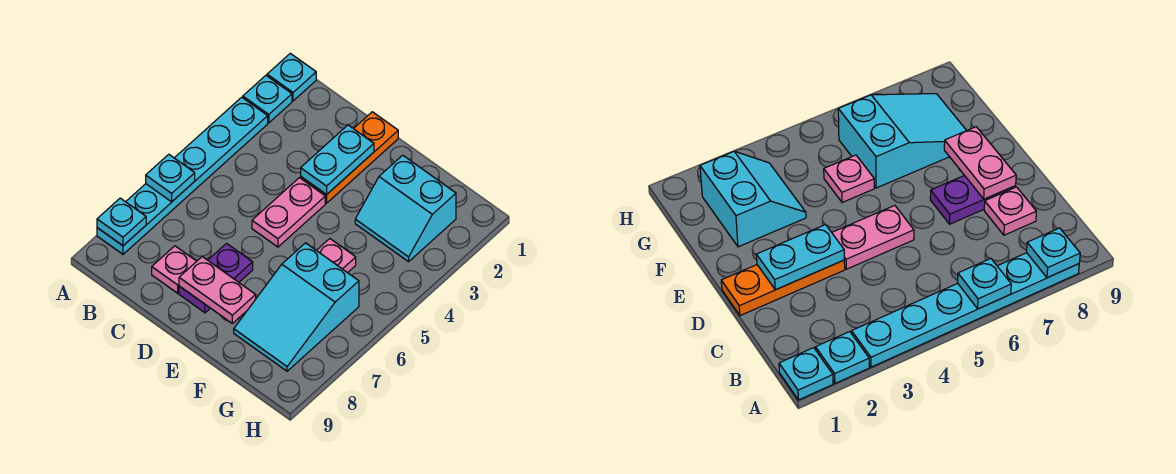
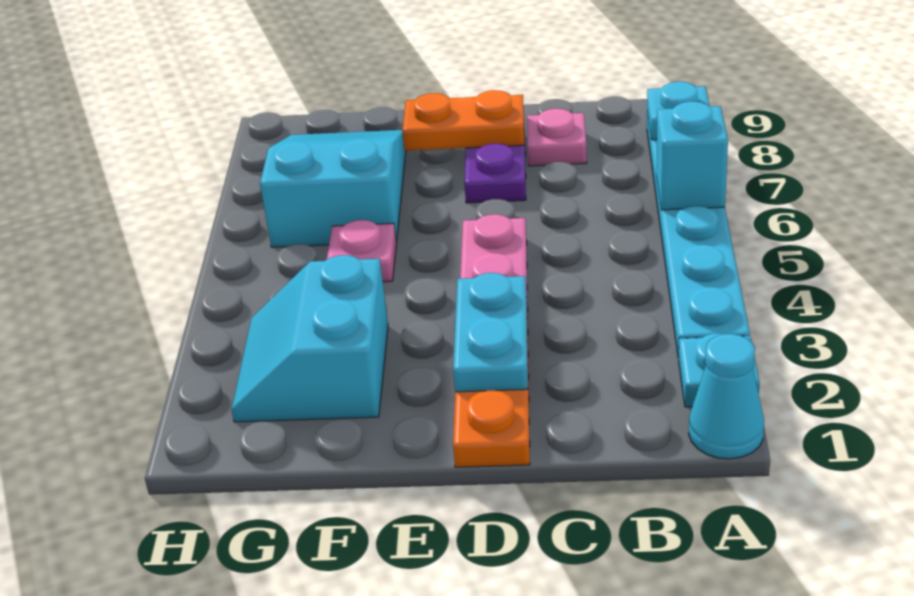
cyan plate A1 level 1 -> cyan cone A1 level 1
cyan plate A6 level 2 -> cyan brick A6 level 2
pink plate D8:E8 level 2 -> orange plate D8:E8 level 2
cyan slope F2:G3 level 1 top 2 -> cyan slope F2:G3 level 1 top F

